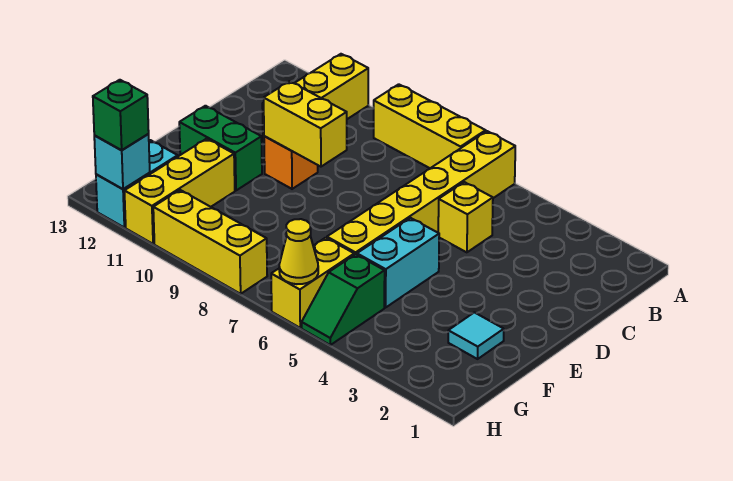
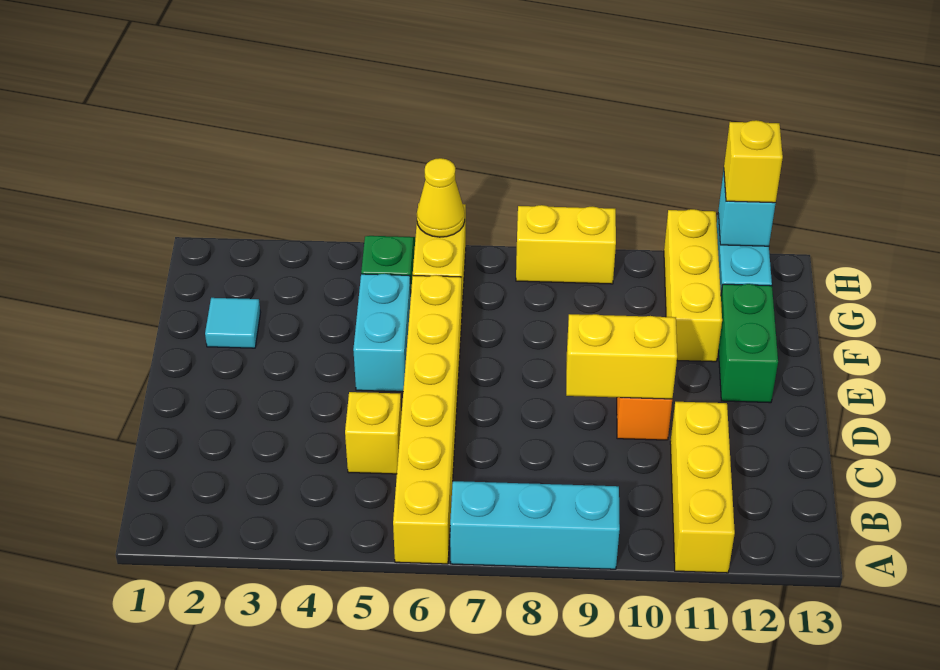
yellow brick A7:A9 level 1 -> cyan brick A7:A9 level 1
green brick E11:E12 level 1 -> green brick E12:F12 level 1
yellow brick H8:H10 level 1 -> yellow brick H8:H9 level 1
green brick H12 level 3 -> yellow brick H12 level 3

